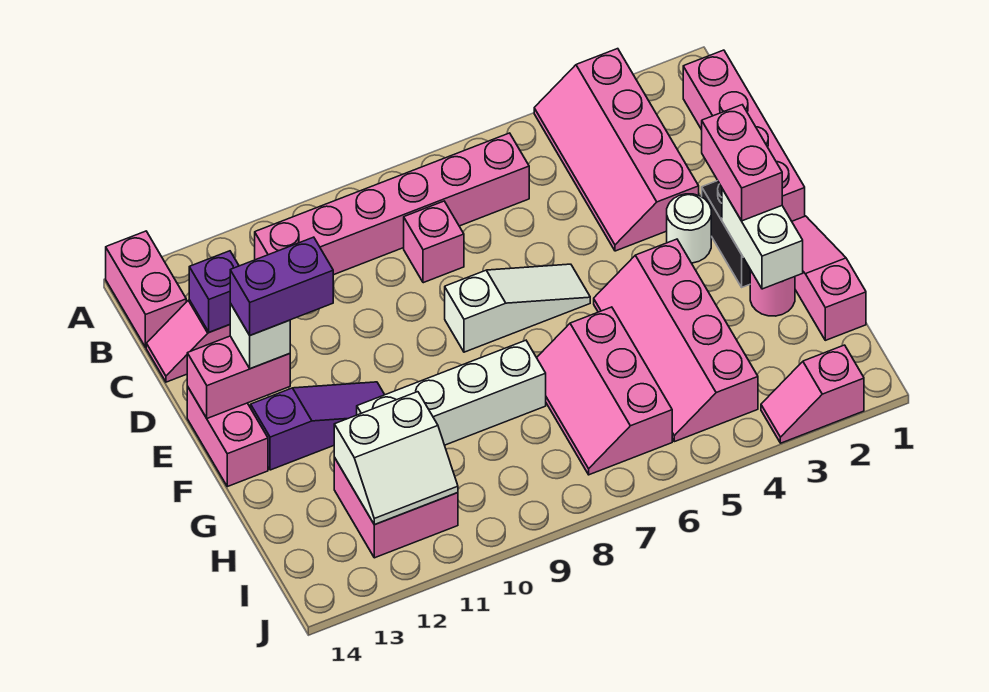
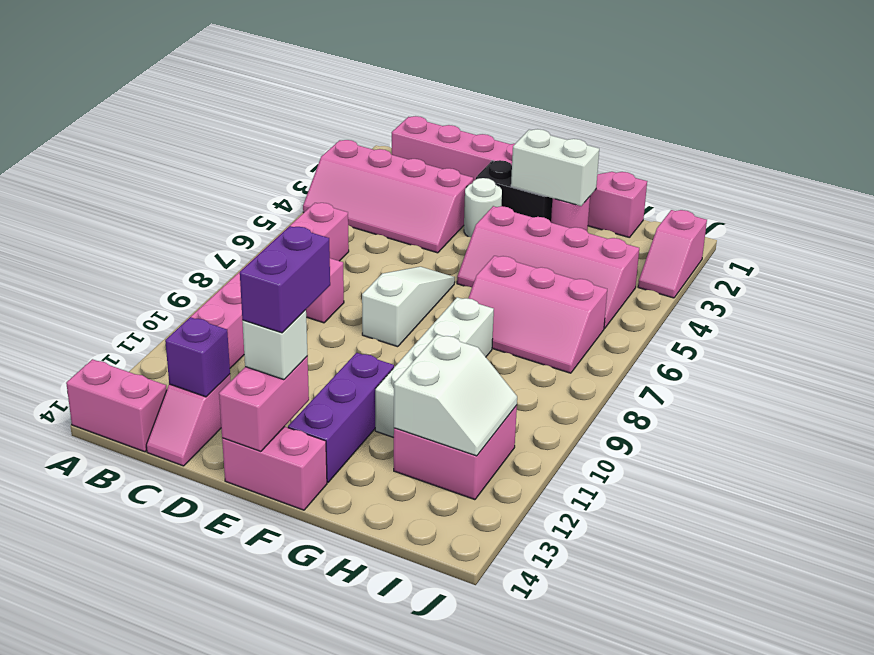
pink brick E2:F2 level 3 -> none
purple slope F11:F13 level 1 top 13 -> purple brick F11:F13 level 1

